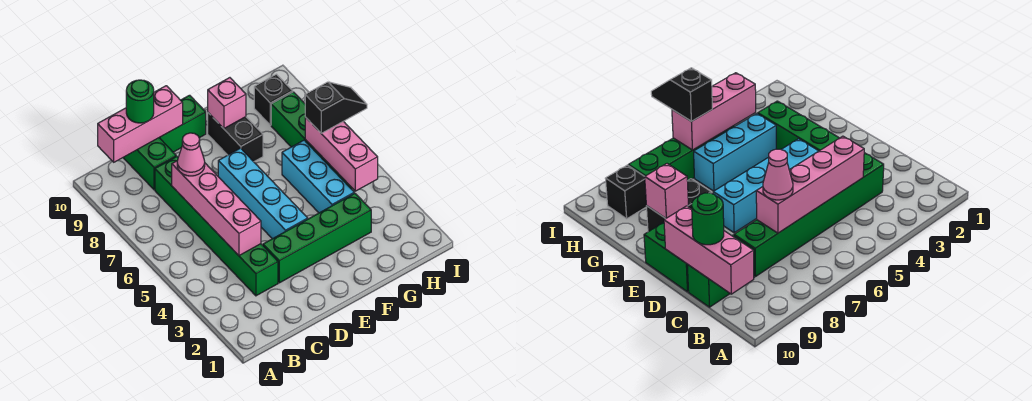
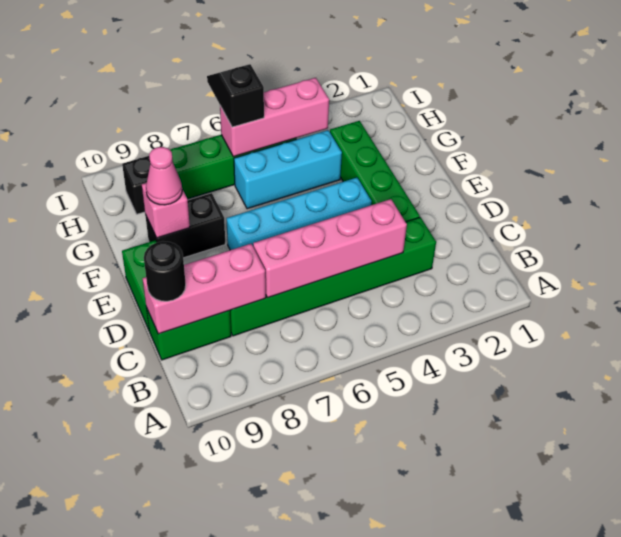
pink brick B10:D10 level 2 -> pink brick C8:C10 level 2
pink cone C7 level 3 -> pink cone F9 level 3
green round brick C10 level 3 -> black round brick C10 level 3

